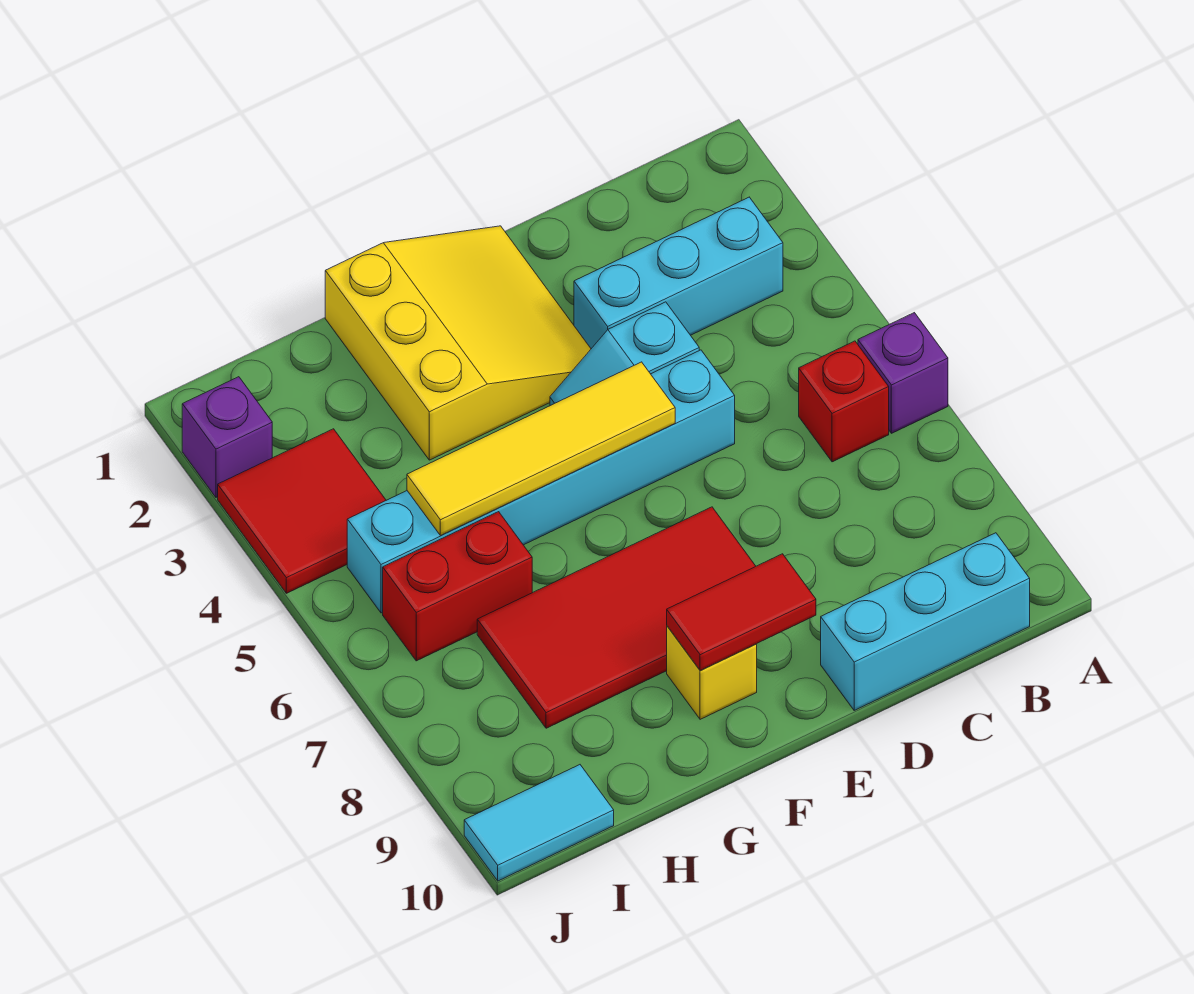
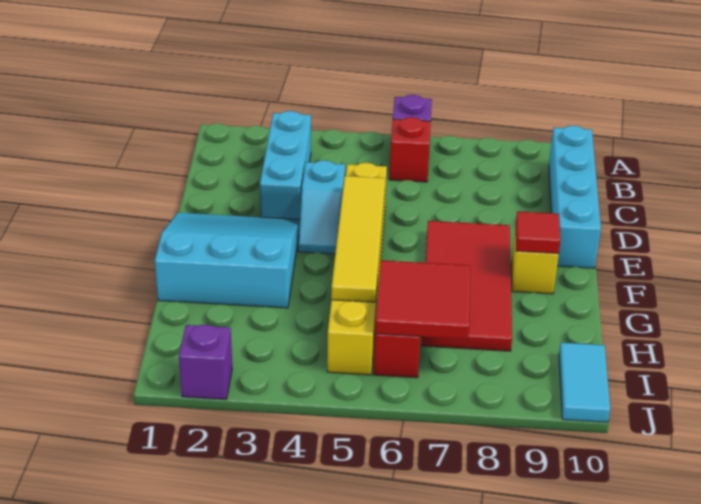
cyan brick B10:D10 level 1 -> cyan brick B10:E10 level 1
cyan brick D5:I5 level 1 -> yellow brick D5:I5 level 1
yellow slope E1:G3 level 1 top G -> cyan slope E1:G3 level 1 top G
red tile E9:F9 level 2 -> red tile F9 level 2
red tile I3:J4 level 1 -> red tile H6:I7 level 2

